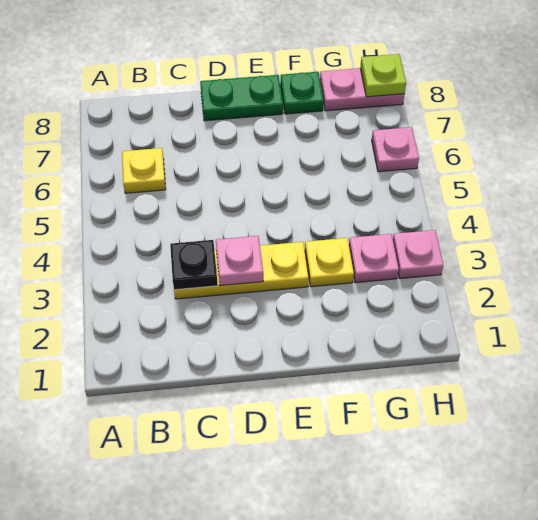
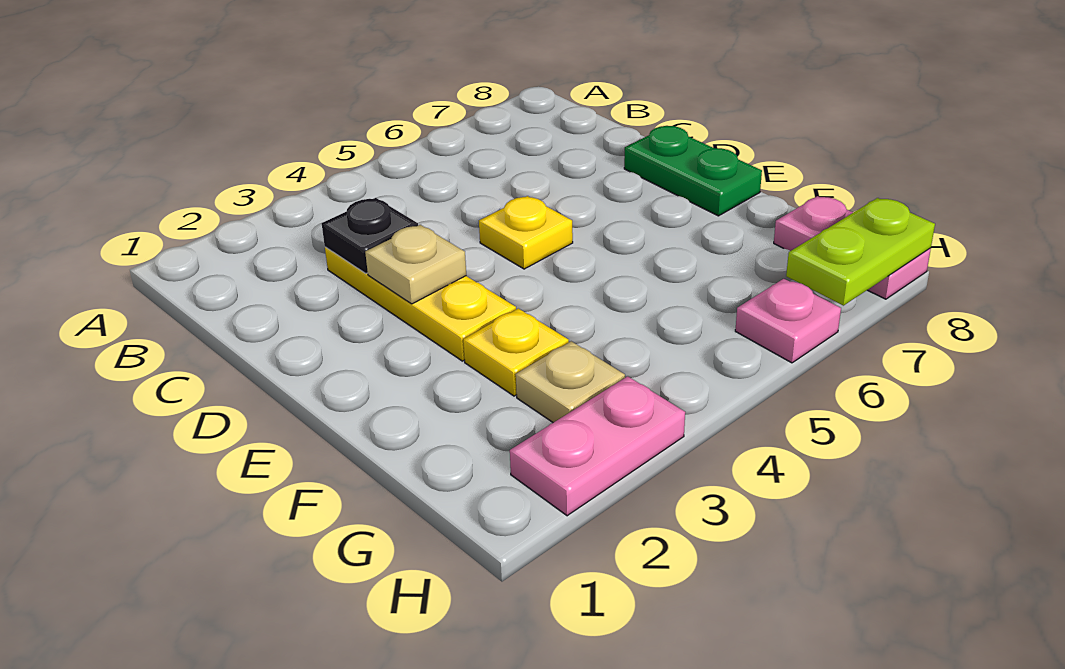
yellow plate B6 level 1 -> yellow plate D5 level 1
pink plate D3 level 2 -> tan plate D3 level 2
green plate F8 level 1 -> none
pink plate G3 level 1 -> tan plate G3 level 1
pink plate H3 level 1 -> pink plate H2:H3 level 1
lime plate H8 level 2 -> lime plate H7:H8 level 2

